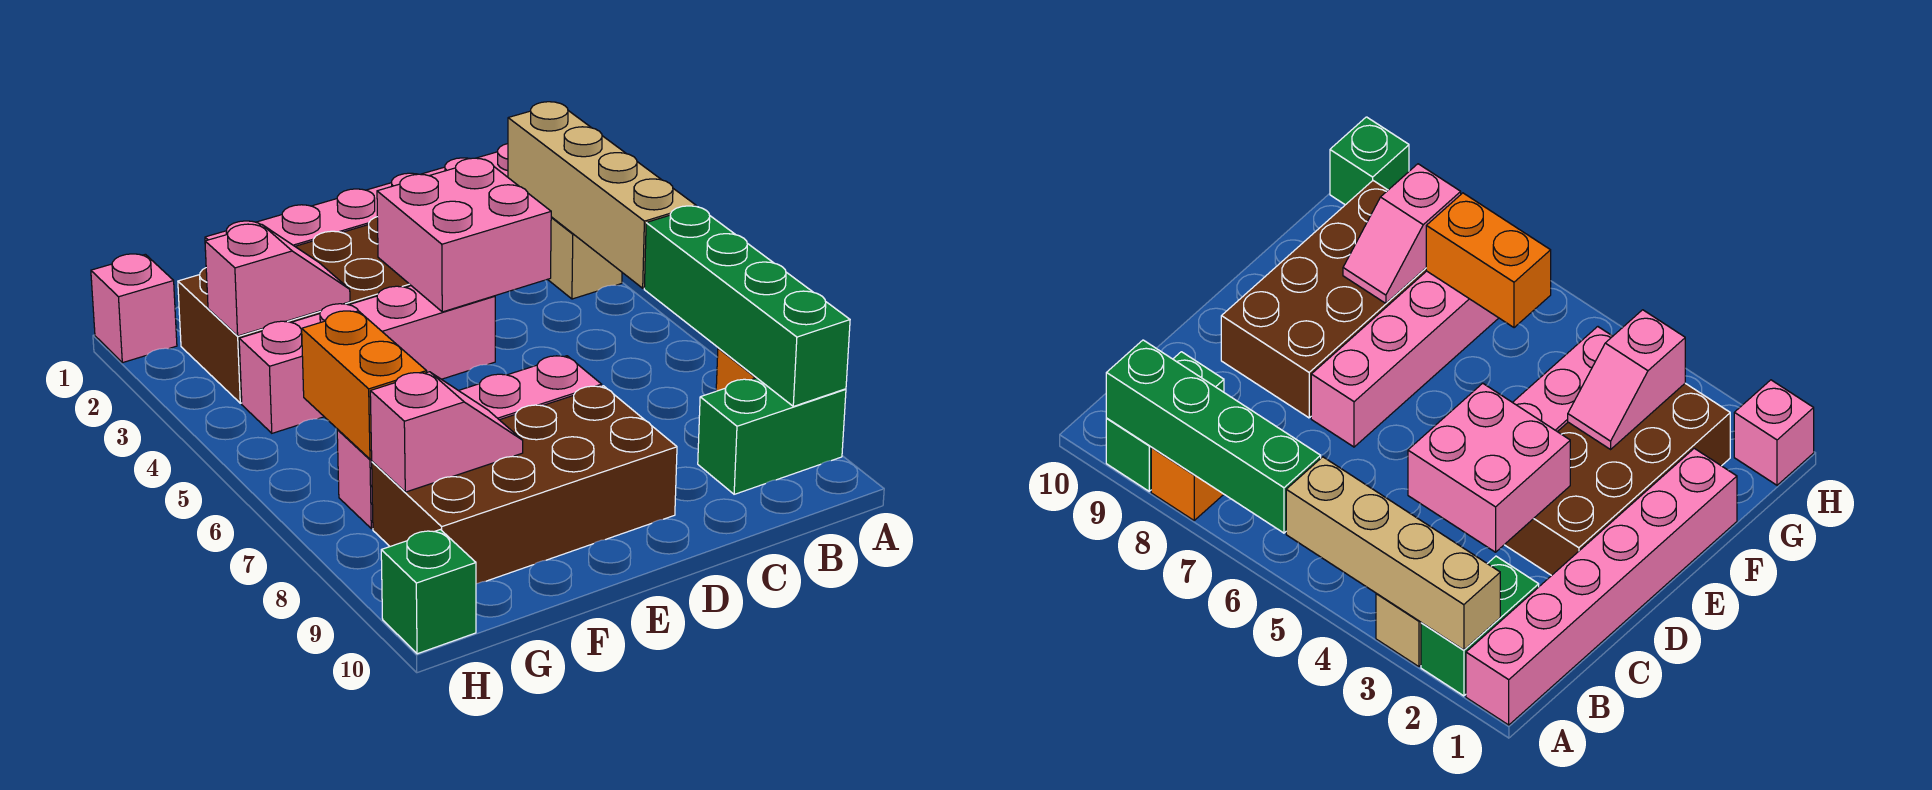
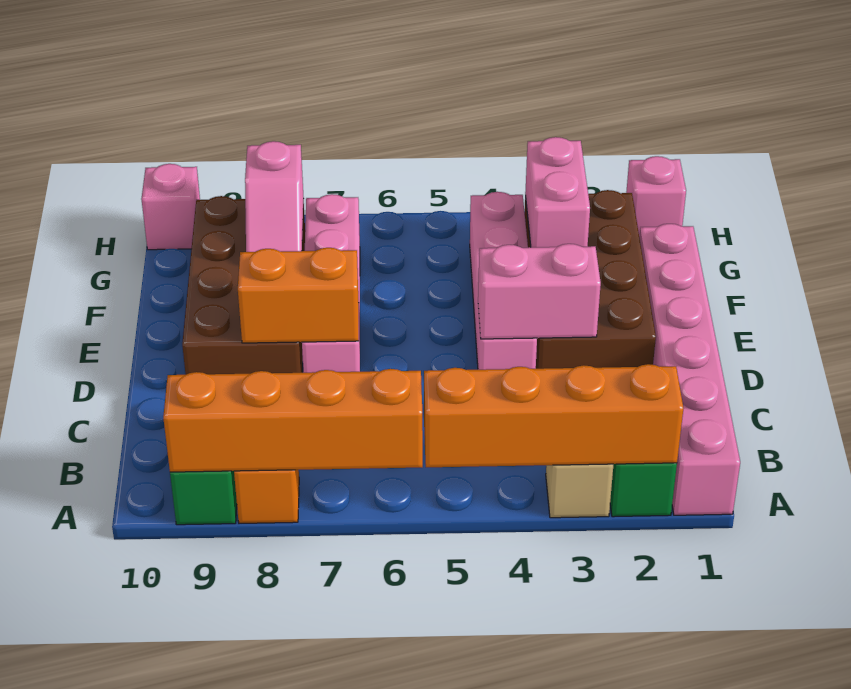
tan brick A2:A5 level 2 -> orange brick A2:A5 level 2
green brick A6:A9 level 2 -> orange brick A6:A9 level 2
pink brick C3:D4 level 2 -> pink brick D3:D4 level 2
pink slope F3:G3 level 2 top G -> pink brick F3:G3 level 2
orange brick G6:G7 level 2 -> orange brick D7:D8 level 2
green brick H10 level 1 -> pink brick H10 level 1

